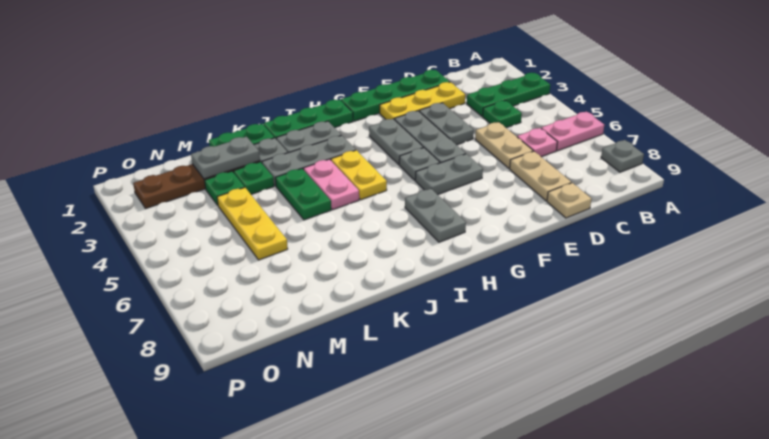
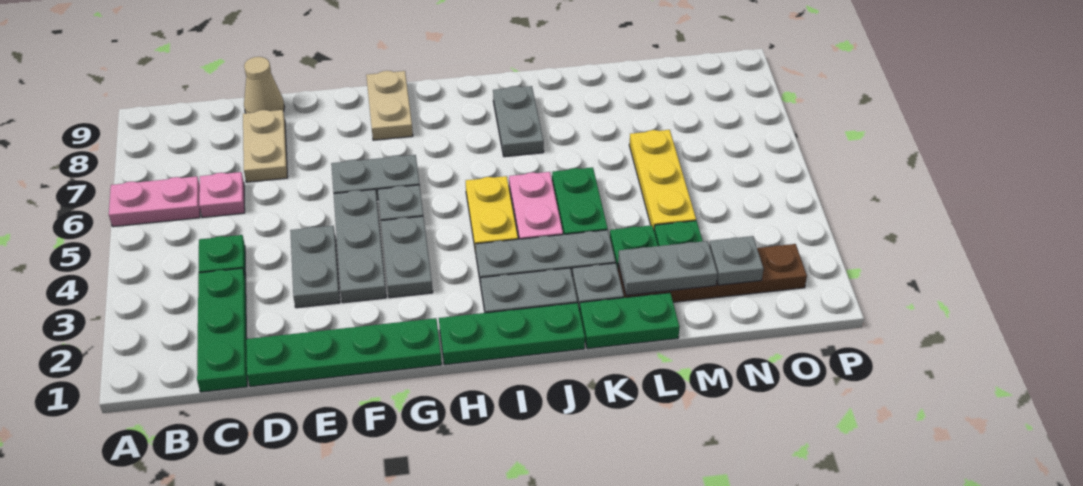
green plate A3:C3 level 1 -> green plate C1:C3 level 1
grey plate A8 level 1 -> grey plate N2 level 2
yellow plate D2:F2 level 1 -> none
tan plate D5:D6 level 1 -> tan plate G8:G9 level 1
tan plate D9 level 1 -> tan cone D9 level 1
grey plate H7:H8 level 1 -> grey plate J7:J8 level 1

